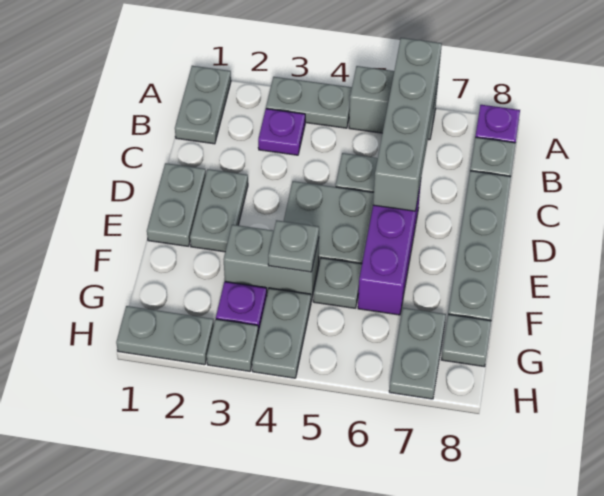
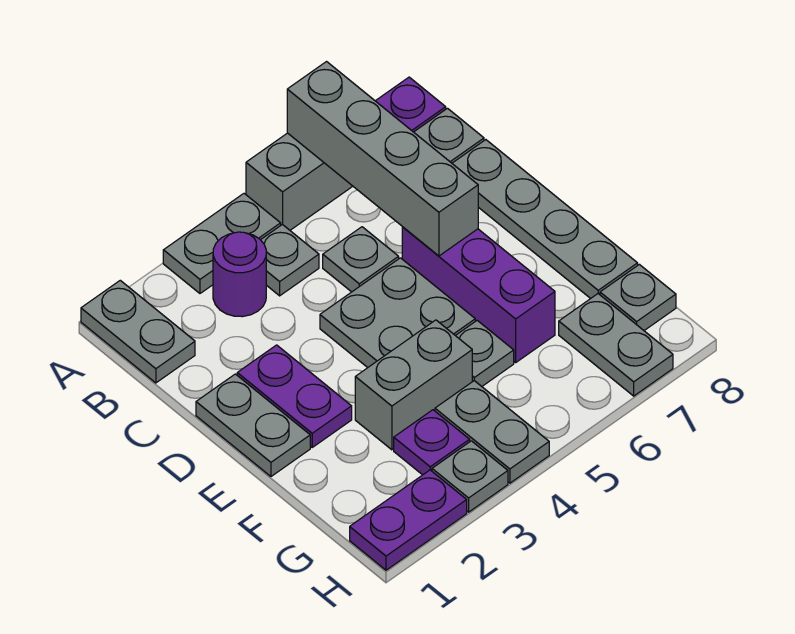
purple plate B3 level 1 -> purple round brick B3 level 1
grey plate D2:E2 level 1 -> purple plate D2:E2 level 1
grey plate F4 level 2 -> grey plate B4 level 1
grey plate H1:H2 level 1 -> purple plate H1:H2 level 1

